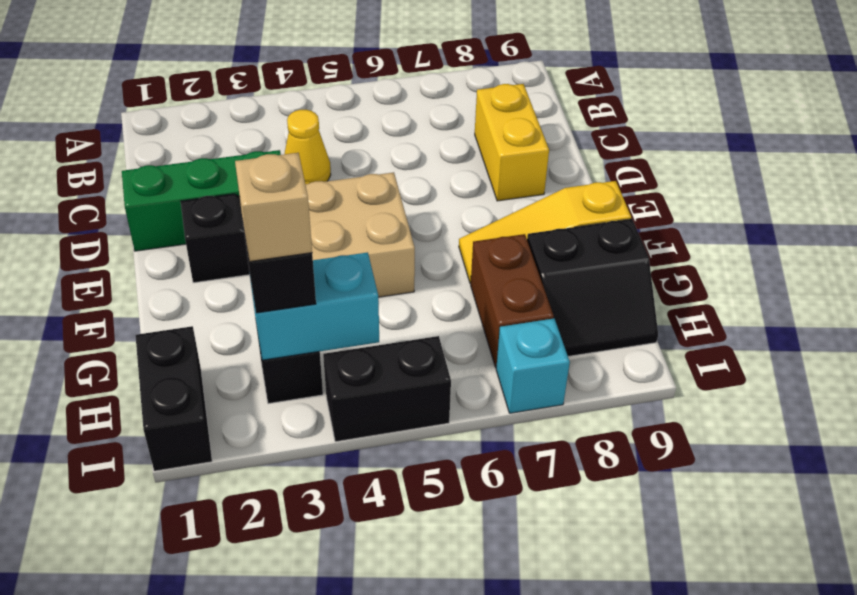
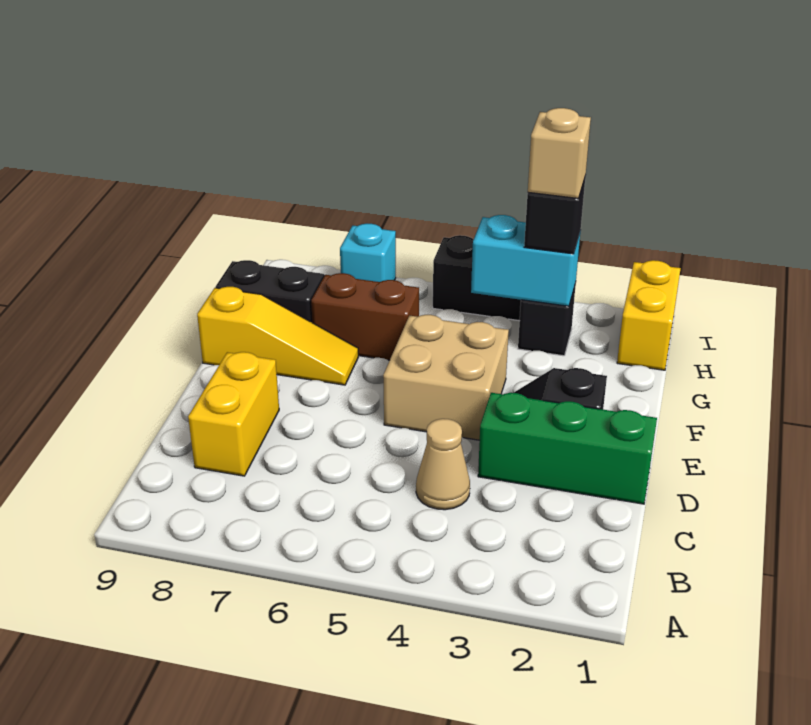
yellow cone C4 level 1 -> tan cone C4 level 1
brown brick G7:H7 level 1 -> brown brick G6:G7 level 1
black brick H1:I1 level 1 -> yellow brick H1:I1 level 1

